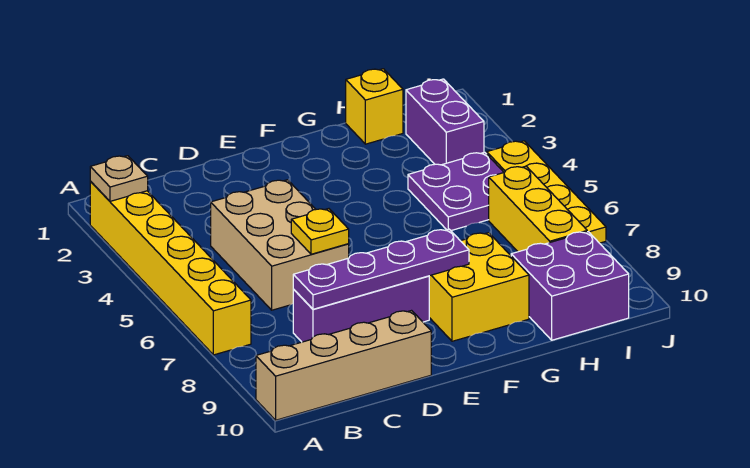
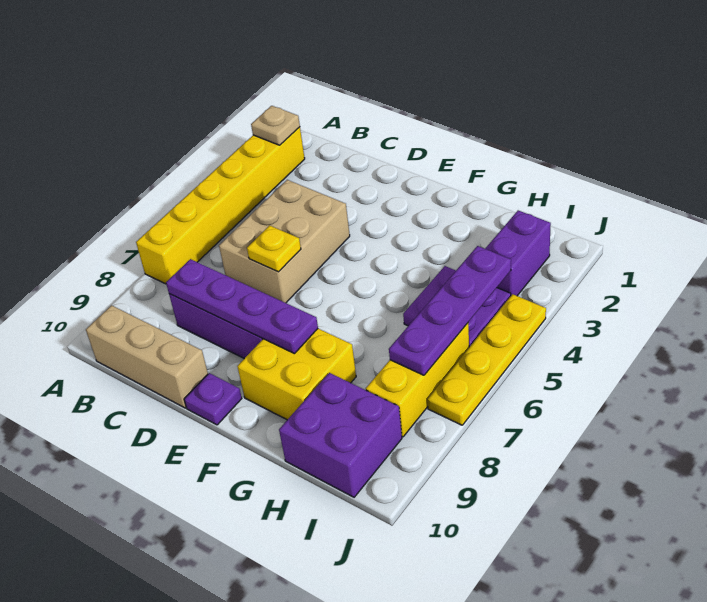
tan brick A10:D10 level 1 -> tan brick B10:D10 level 1
none -> purple plate E10 level 1
yellow brick H1 level 1 -> none
none -> purple plate I4:I7 level 2

